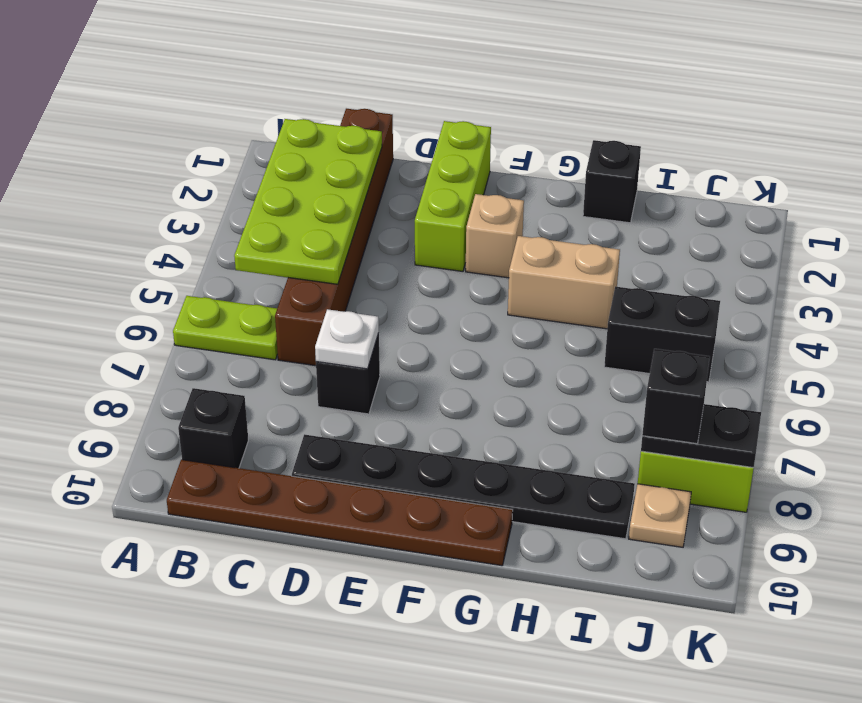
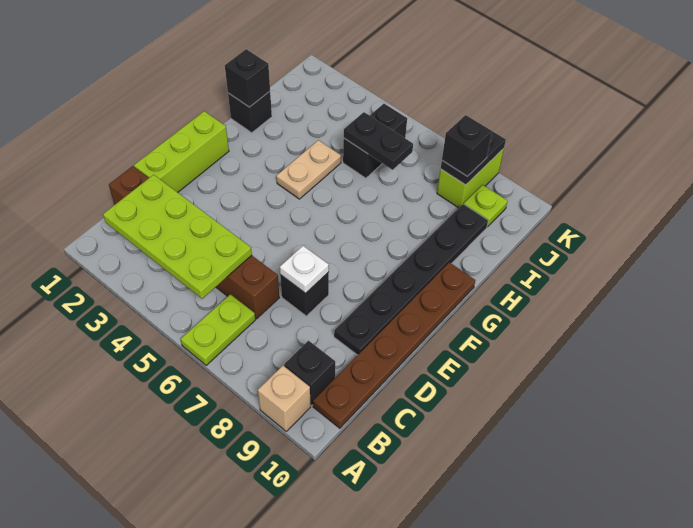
lime brick E1:E3 level 1 -> lime brick D1:F1 level 1
tan brick F3 level 1 -> tan brick A9 level 1
tan brick G4:H4 level 1 -> tan plate G4:H4 level 1
none -> black brick H1 level 2
none -> black plate I5:I6 level 2
tan plate J9 level 1 -> lime plate J9 level 1

